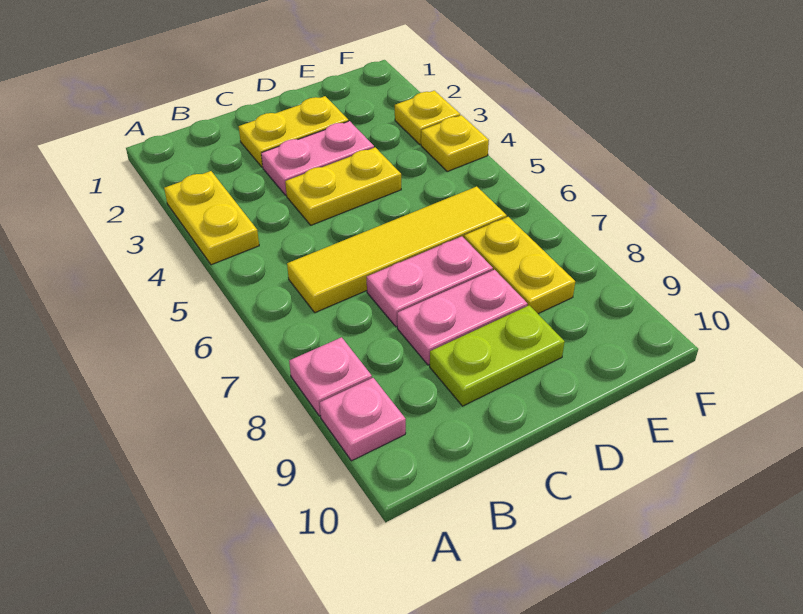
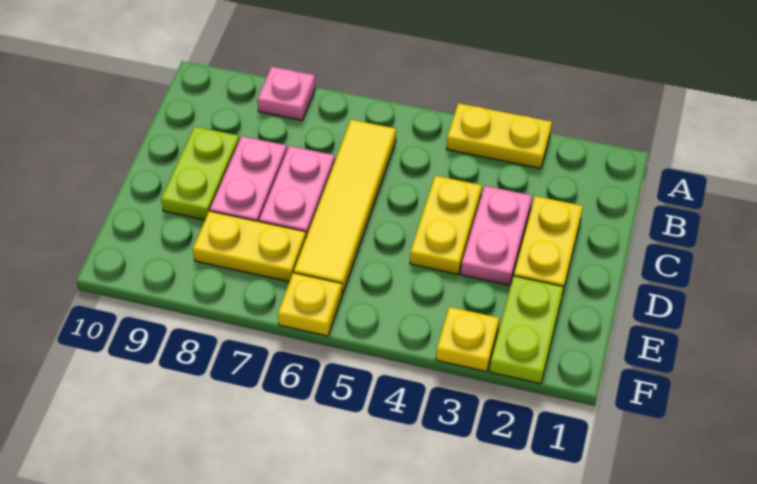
pink plate A9 level 1 -> none
none -> lime plate E2:F2 level 1
yellow plate F4 level 1 -> yellow plate F6 level 1

